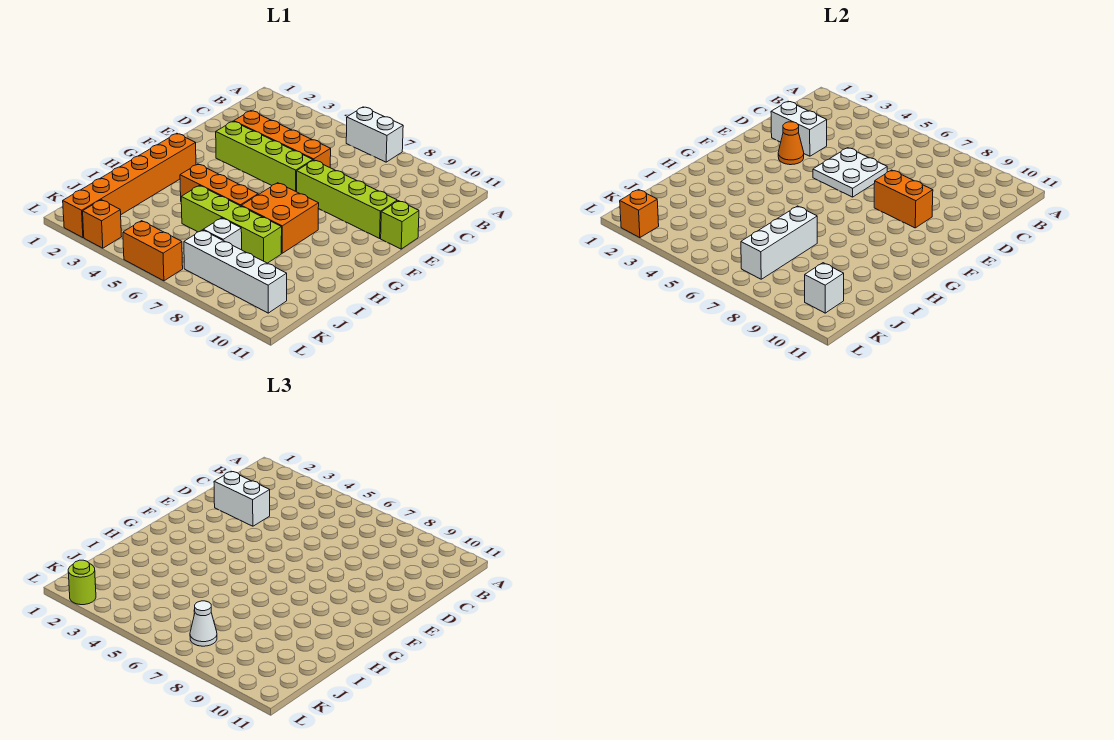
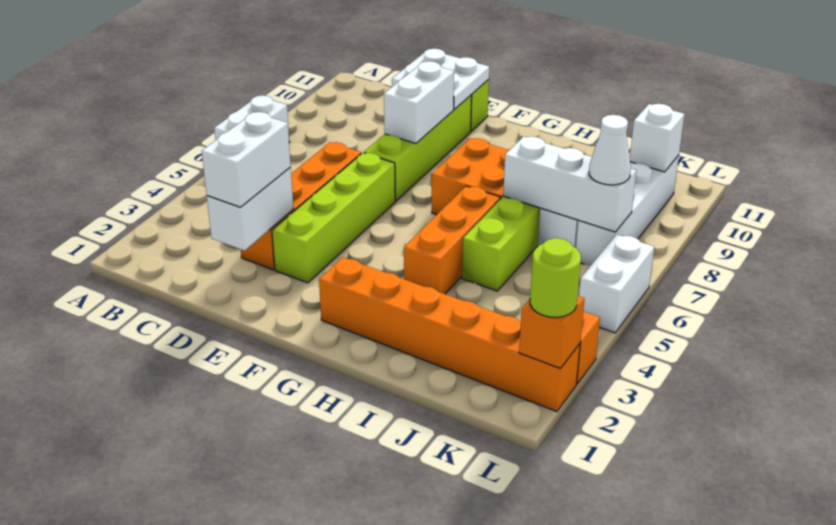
white plate D5:E6 level 2 -> white plate D10:E11 level 2
orange cone E3 level 2 -> none
orange brick E8:E9 level 2 -> white brick E8:E9 level 2
orange brick L5:L6 level 1 -> white brick L5:L6 level 1

